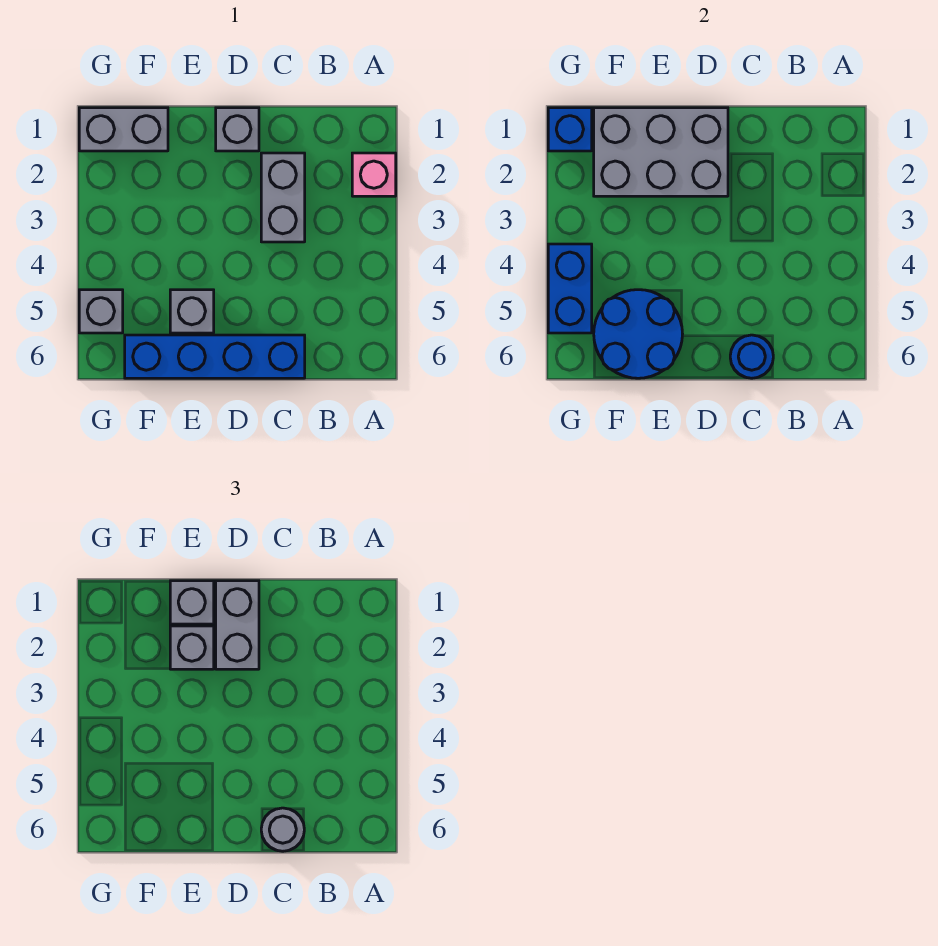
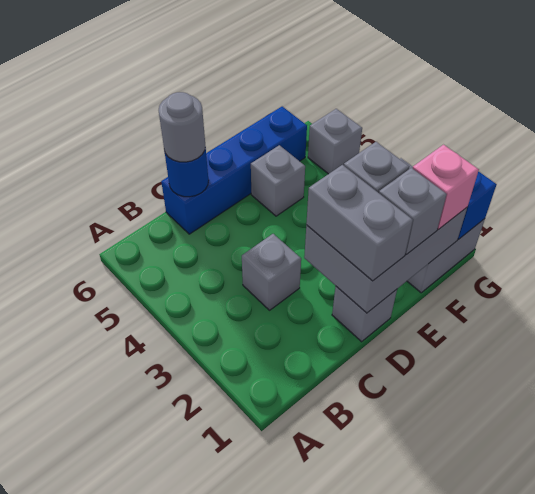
pink brick A2 level 1 -> pink brick F1 level 3
grey brick C2:C3 level 1 -> grey brick C3 level 1
blue round brick E5:F6 level 2 -> none
blue brick G4:G5 level 2 -> none

